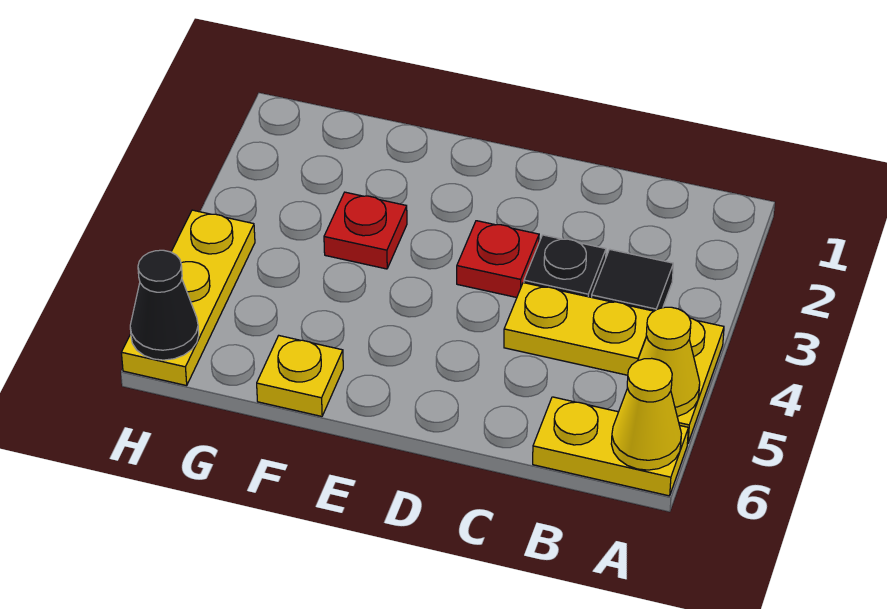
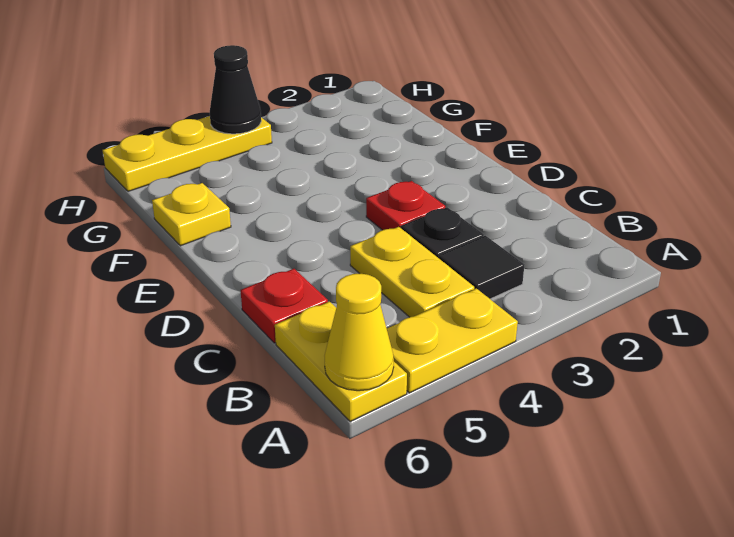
yellow cone A5 level 2 -> none
red plate F3 level 1 -> red plate C6 level 1
black cone H6 level 2 -> black cone H4 level 2

